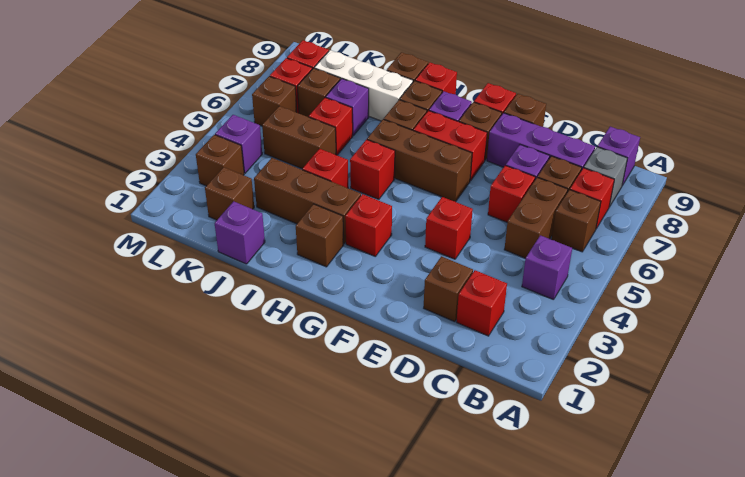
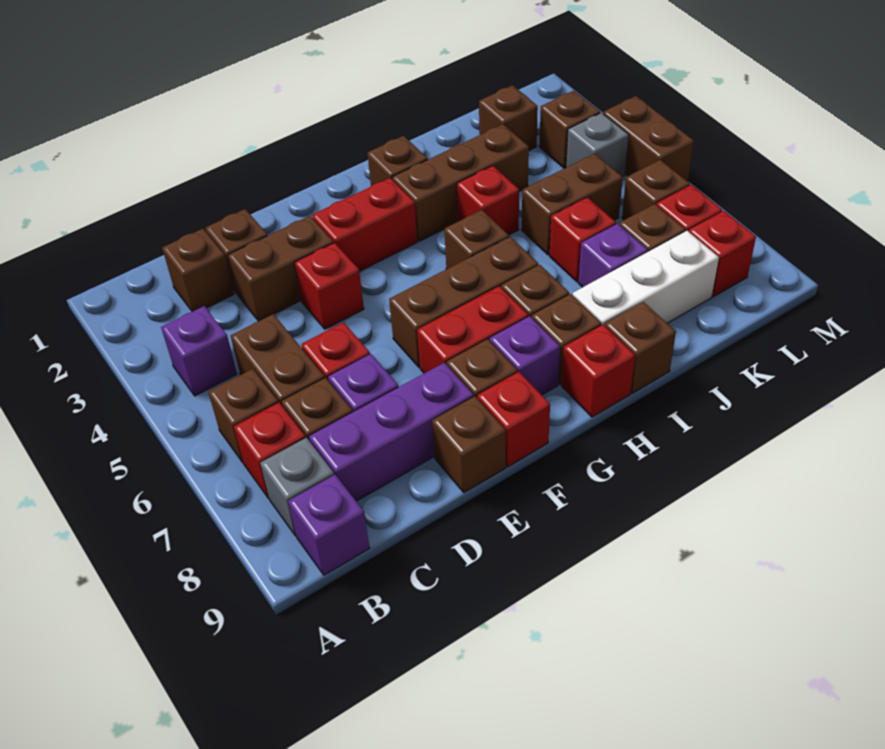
red brick C2 level 1 -> brown brick C2 level 1
none -> brown brick D3:E3 level 1
red brick G3 level 1 -> red brick F3:G3 level 1
red brick H5 level 1 -> brown brick H5 level 1
purple brick J1 level 1 -> none
purple brick L4 level 1 -> grey brick L4 level 1
none -> brown brick M4:M5 level 1

